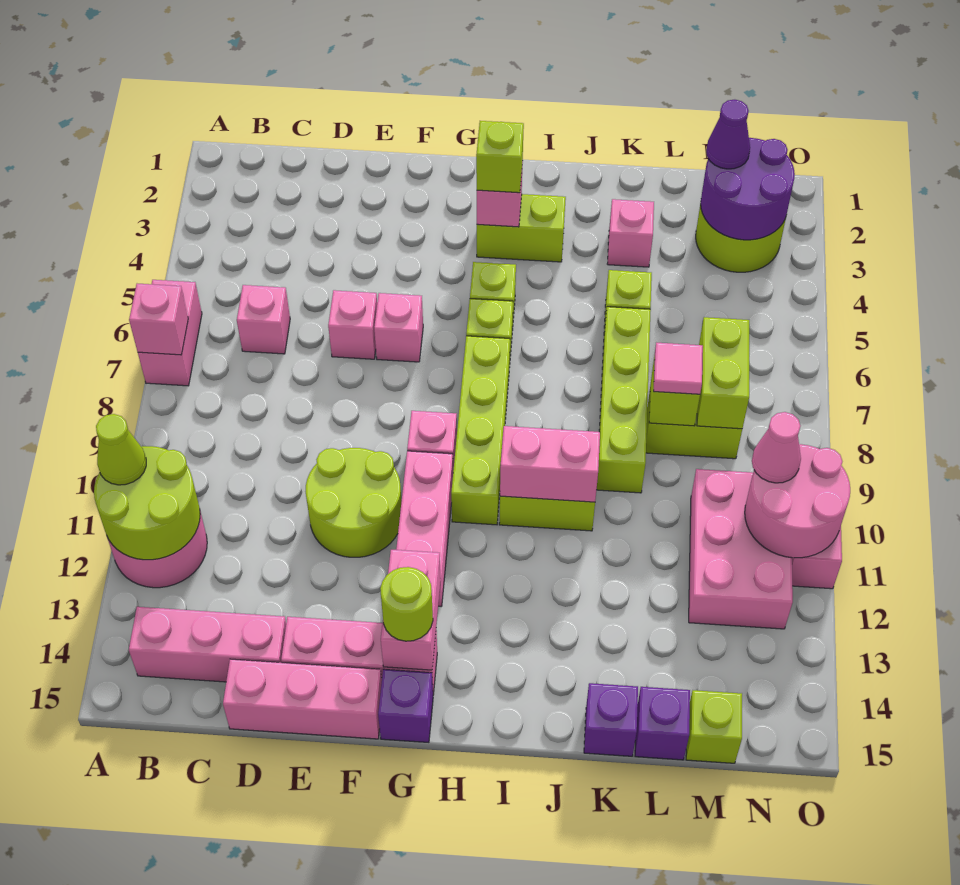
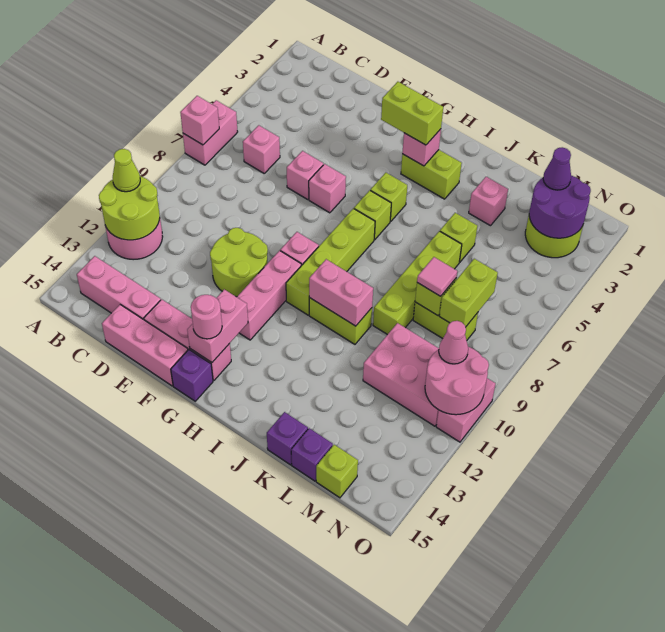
lime round brick G14 level 3 -> pink round brick G14 level 3
lime brick H3 level 3 -> lime brick G3:H3 level 3
pink brick M10:N12 level 1 -> pink brick L10:N11 level 1

